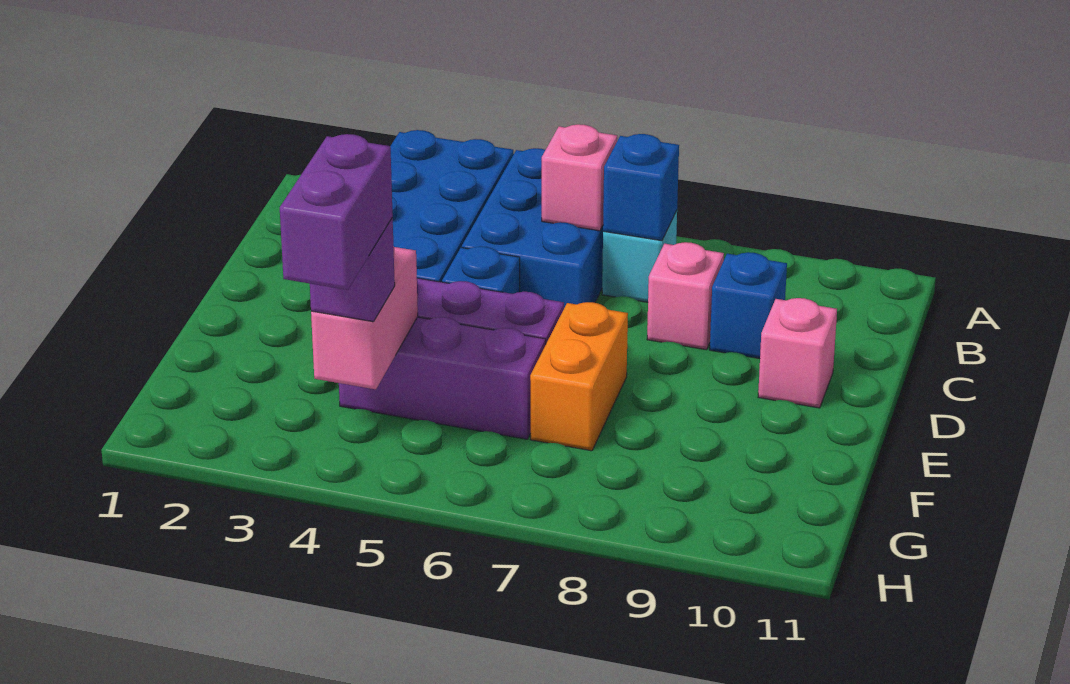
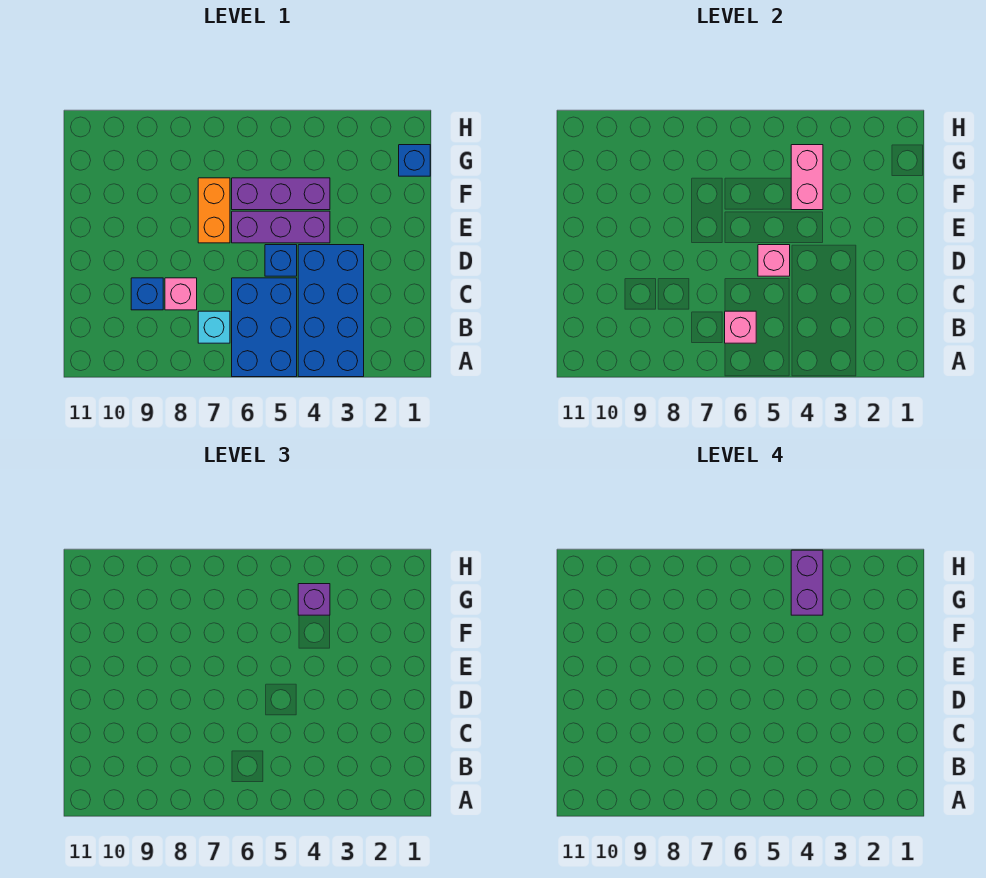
blue brick B7 level 2 -> blue brick G1 level 1
pink brick D10 level 1 -> pink brick D5 level 2

